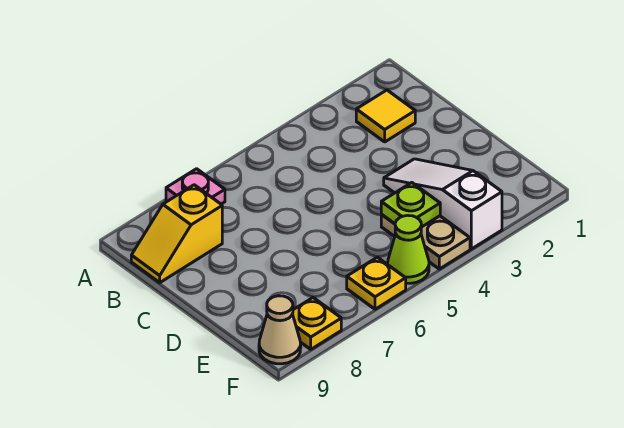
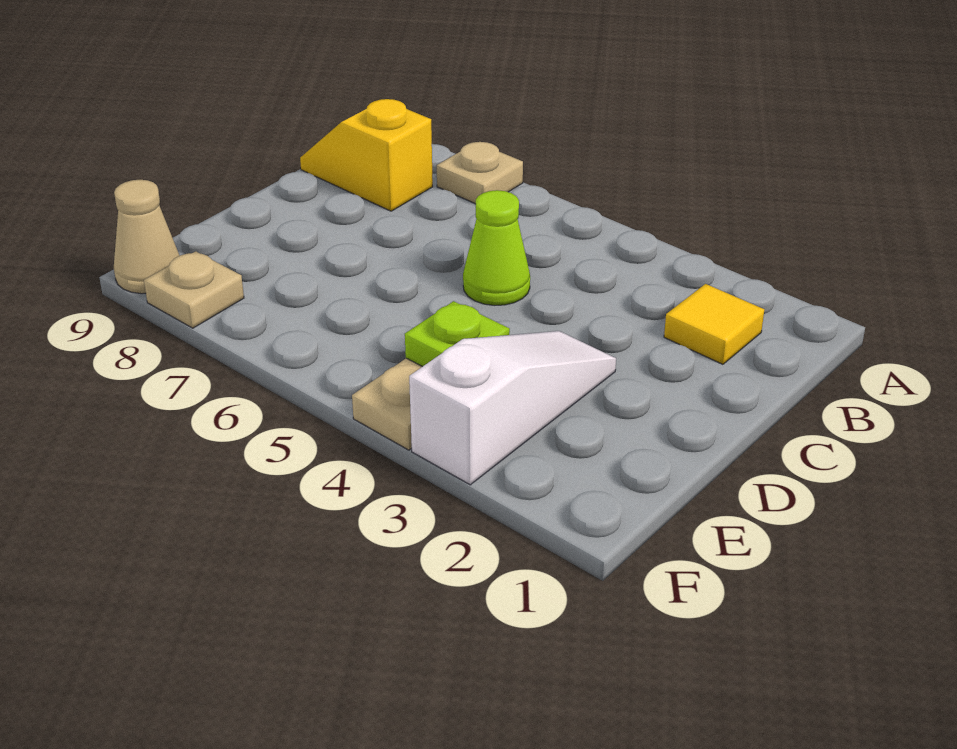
pink plate A7 level 1 -> tan plate A7 level 1
lime cone F5 level 1 -> lime cone C5 level 1
yellow plate F6 level 1 -> none
yellow plate F8 level 1 -> tan plate F8 level 1

